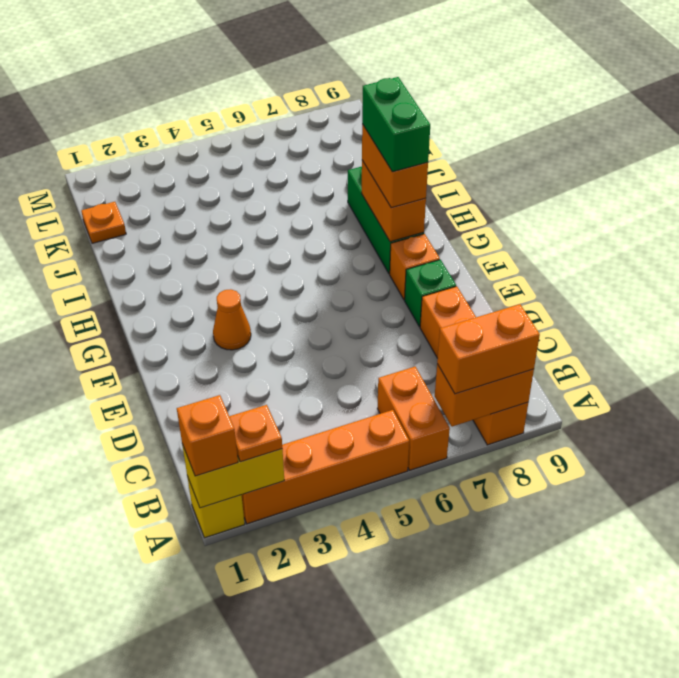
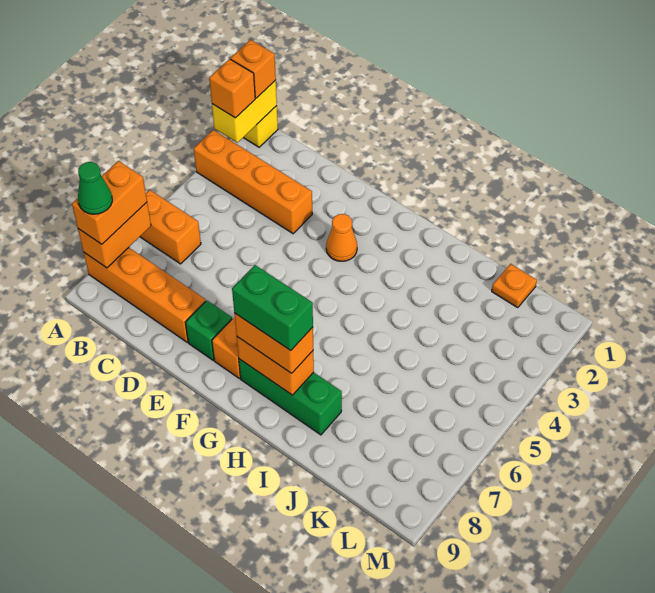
orange brick A2:A5 level 1 -> orange brick A3:D3 level 1
orange plate A2 level 3 -> orange brick A2 level 3
none -> green cone A8 level 4

